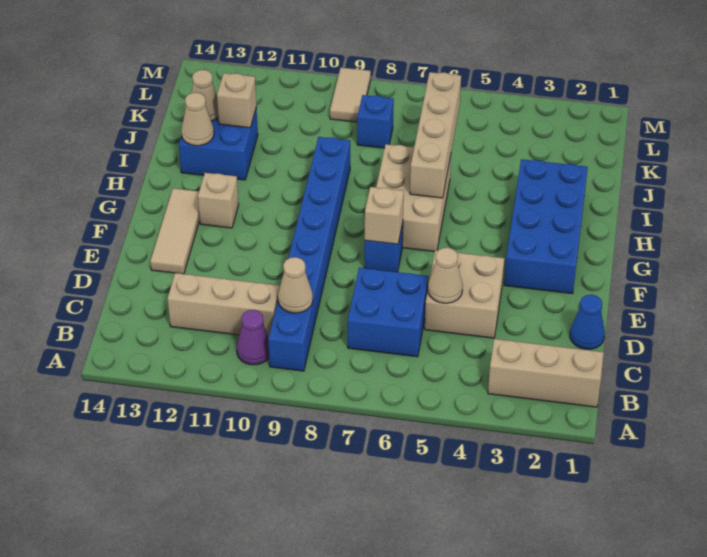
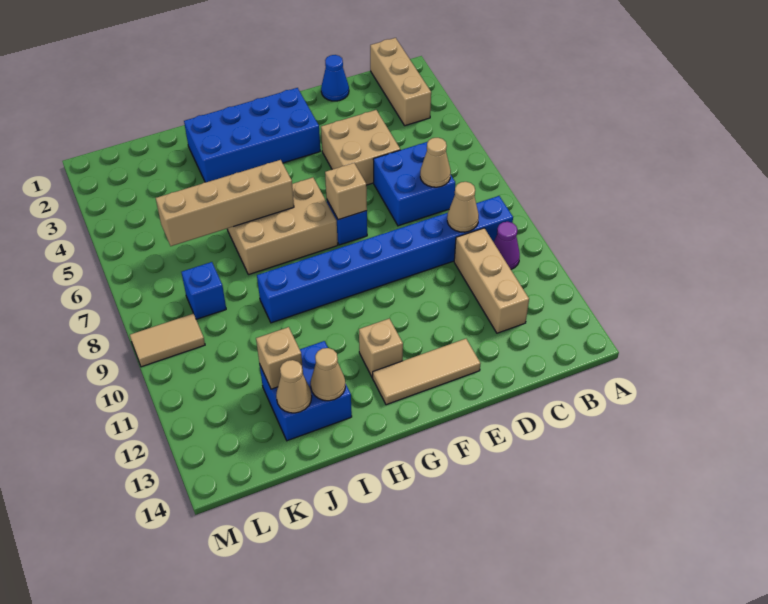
tan cone D5 level 2 -> tan cone C7 level 2

